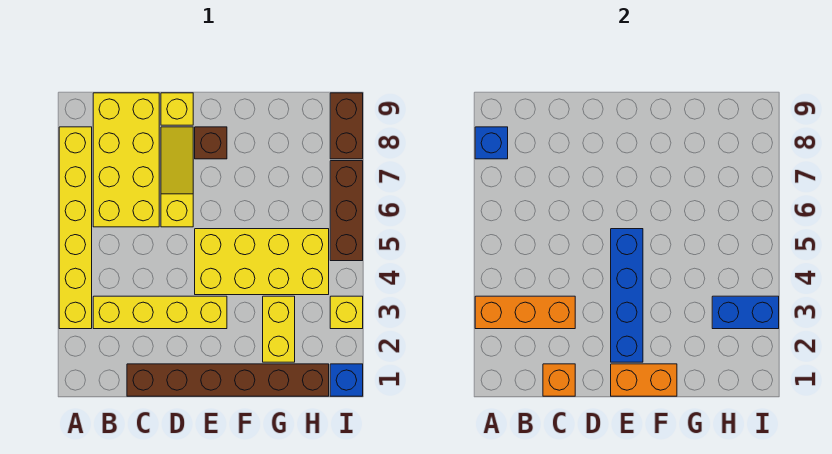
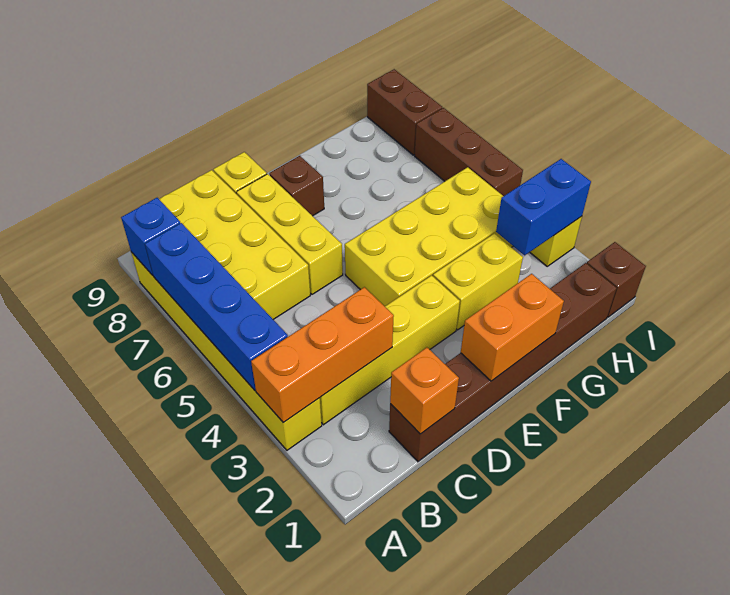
yellow slope D6:D8 level 1 top 6 -> yellow brick D6:D8 level 1
blue brick E2:E5 level 2 -> blue brick A4:A7 level 2
yellow brick G2:G3 level 1 -> yellow brick F3:G3 level 1
blue brick I1 level 1 -> brown brick I1 level 1

